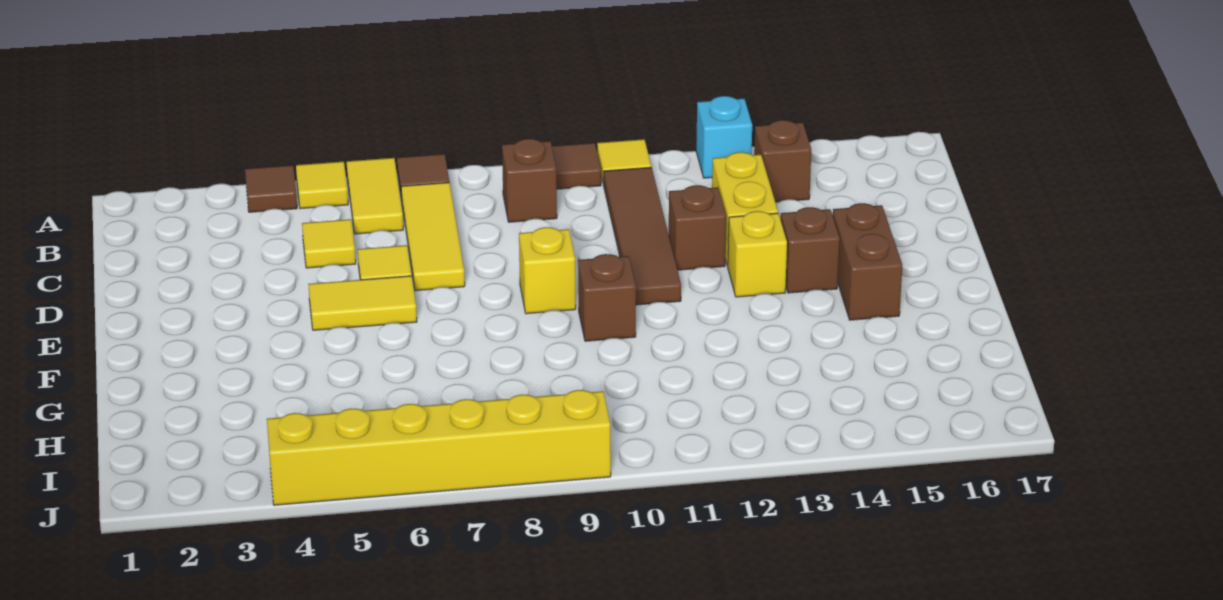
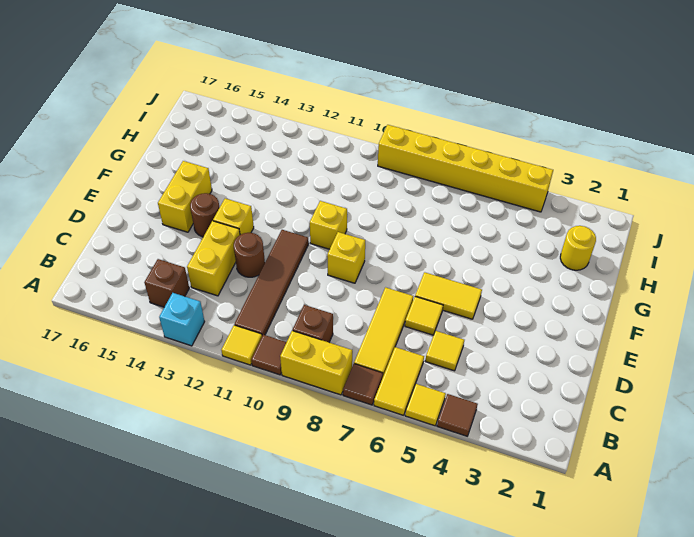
none -> yellow brick A8:A9 level 1
brown brick D12 level 1 -> brown round brick D12 level 1
brown brick E14 level 1 -> brown round brick E14 level 1
brown brick E15:F15 level 1 -> yellow brick E15:F15 level 1
brown brick F10 level 1 -> yellow brick F10 level 1
none -> yellow round brick H2 level 1

